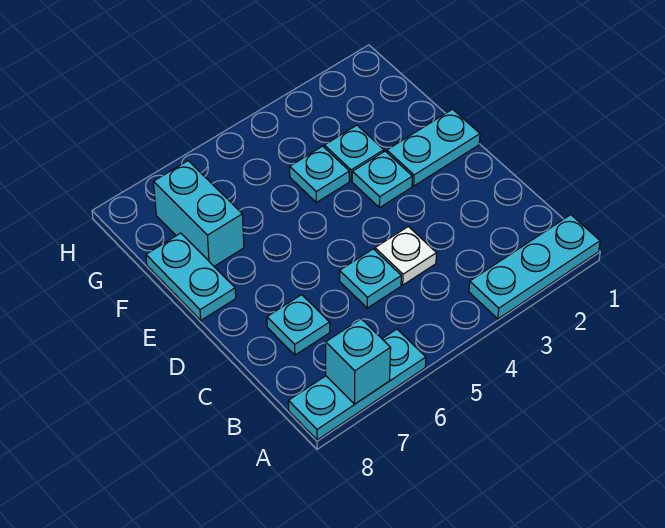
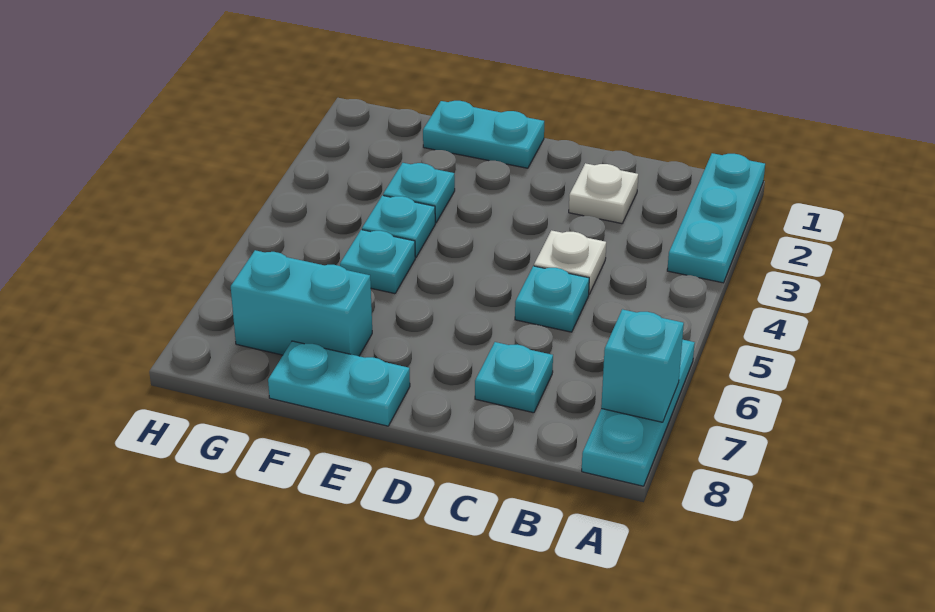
none -> white plate C2 level 1
cyan plate E1:E2 level 1 -> cyan plate E1:F1 level 1
cyan plate E3 level 1 -> cyan plate F5 level 1

